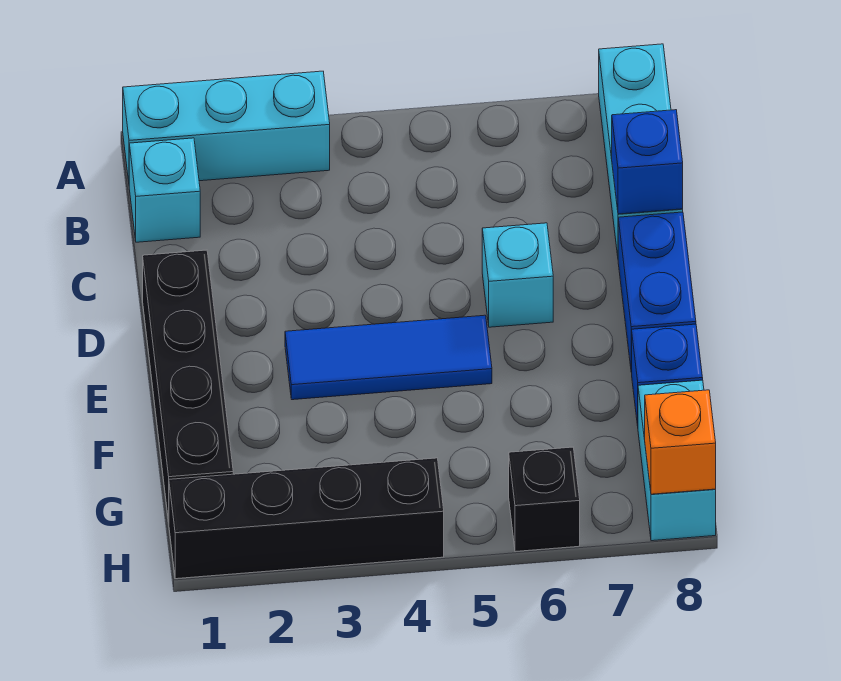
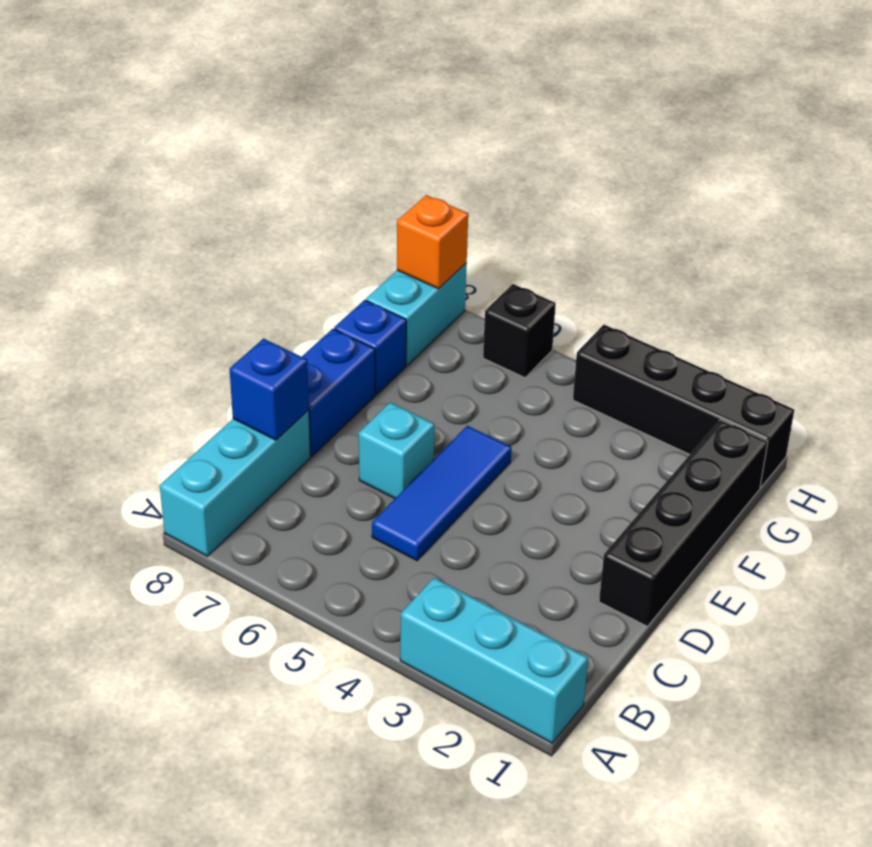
cyan brick B1 level 1 -> none
blue tile E3:E5 level 1 -> blue tile C5:E5 level 1

